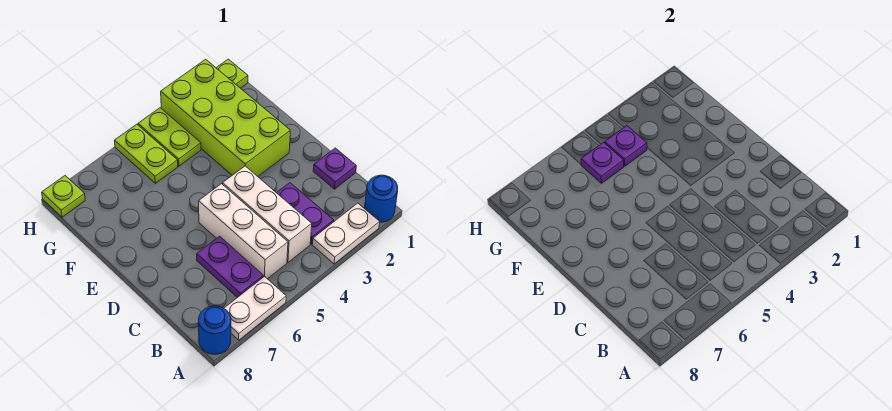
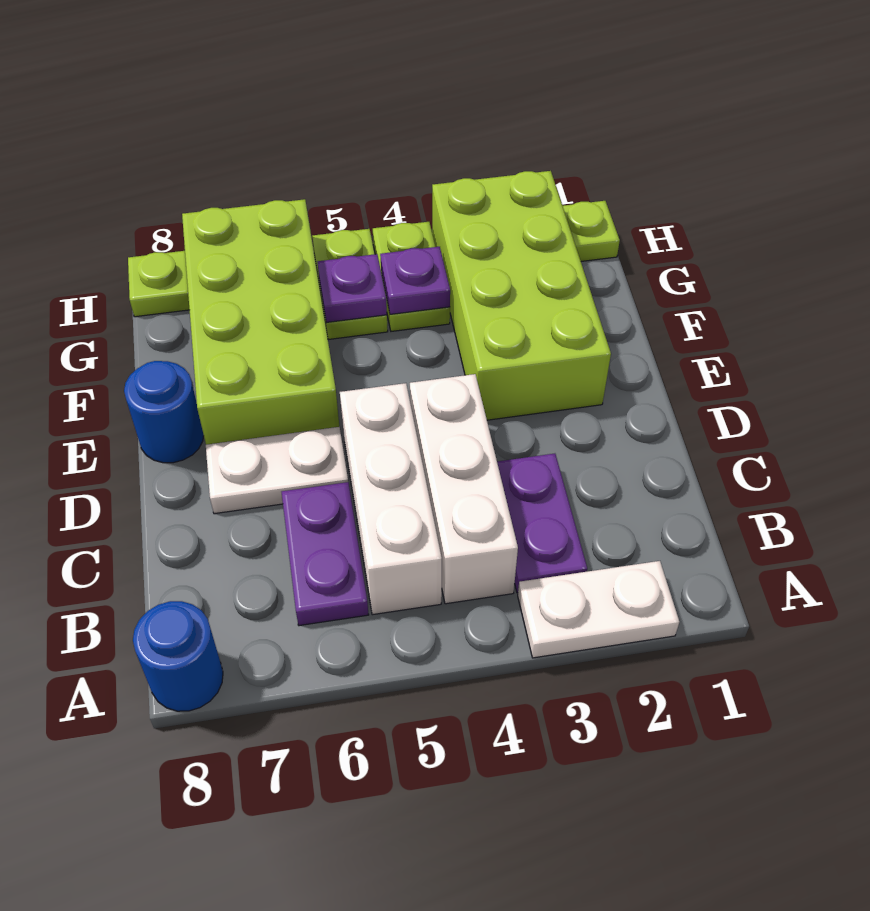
blue round brick A1 level 1 -> blue round brick E8 level 1
white plate A6:A7 level 1 -> white plate D6:D7 level 1
purple plate C1 level 1 -> none
none -> lime brick E6:H7 level 1

